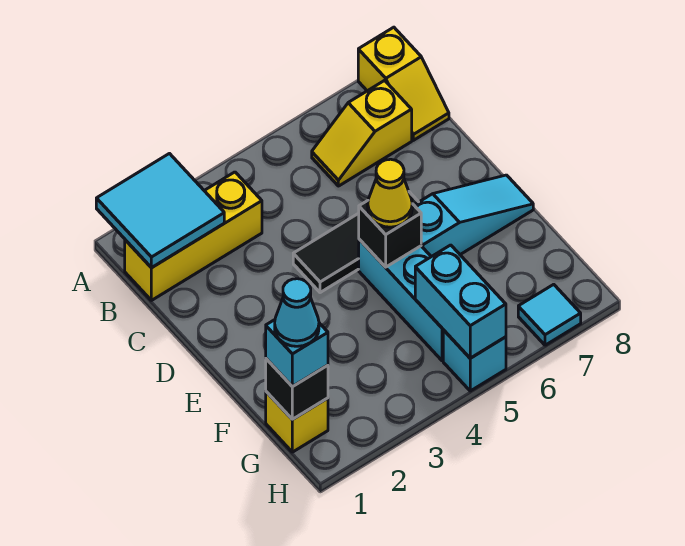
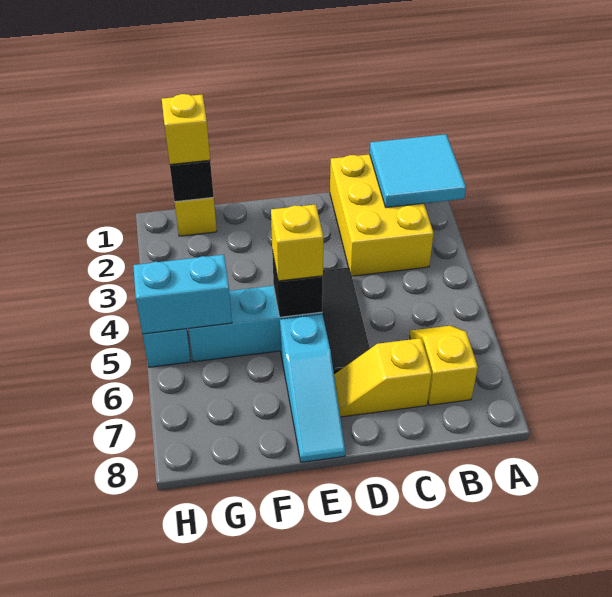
yellow slope A8:B8 level 1 top A -> yellow slope C7:D7 level 1 top C
yellow brick B1:B3 level 1 -> yellow brick B1:C3 level 1
yellow cone E5 level 3 -> yellow brick E5 level 3
cyan brick G1 level 3 -> yellow brick G1 level 3
cyan cone G1 level 4 -> none
cyan tile H7 level 1 -> none

